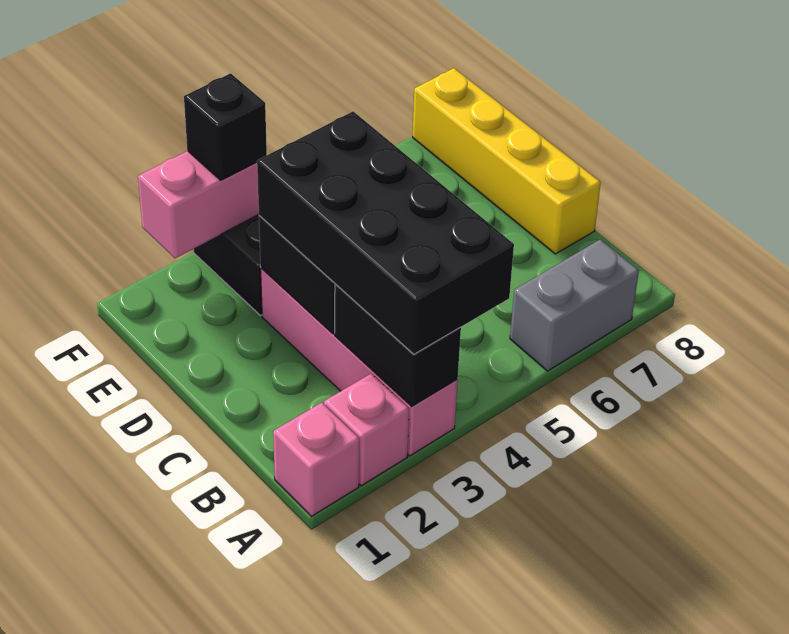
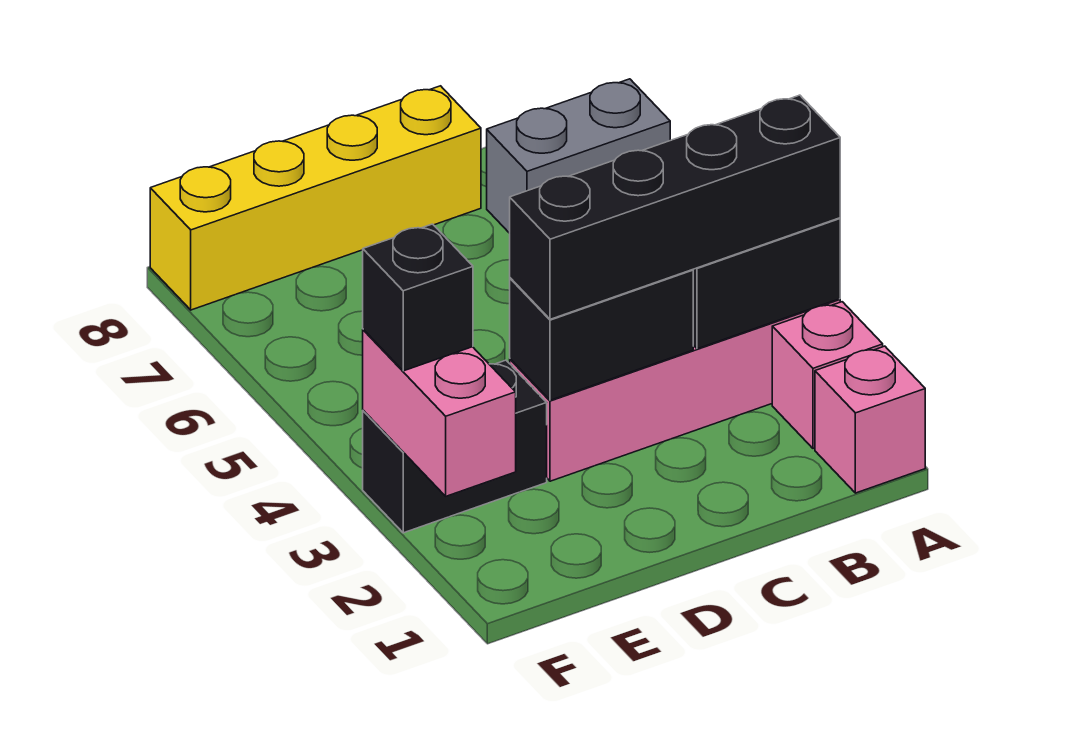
black brick A3:D4 level 3 -> black brick A3:D3 level 3
grey brick A6:A7 level 1 -> grey brick A7:B7 level 1

